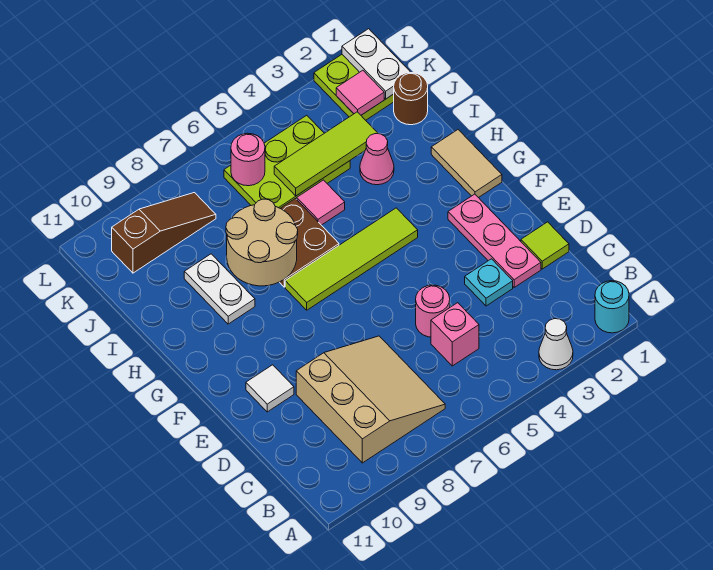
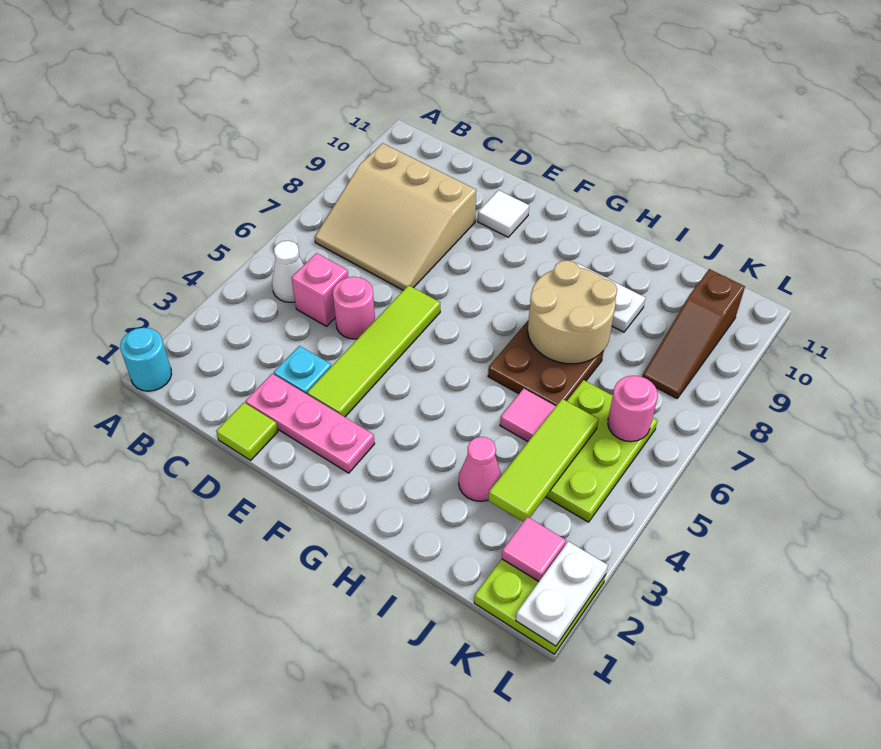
white cone A3 level 1 -> white cone B5 level 1
tan tile G1:H1 level 1 -> none
lime tile G4:G7 level 1 -> lime tile E3:E6 level 1
brown round brick J1 level 1 -> none
white plate K1:L1 level 2 -> white plate L1:L2 level 2

